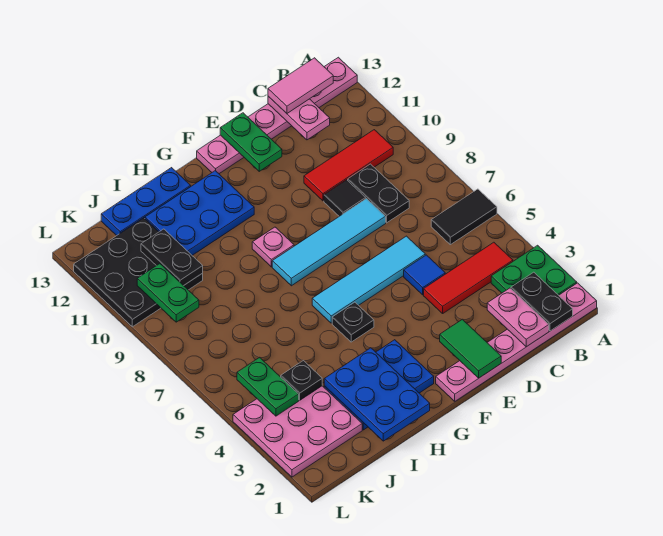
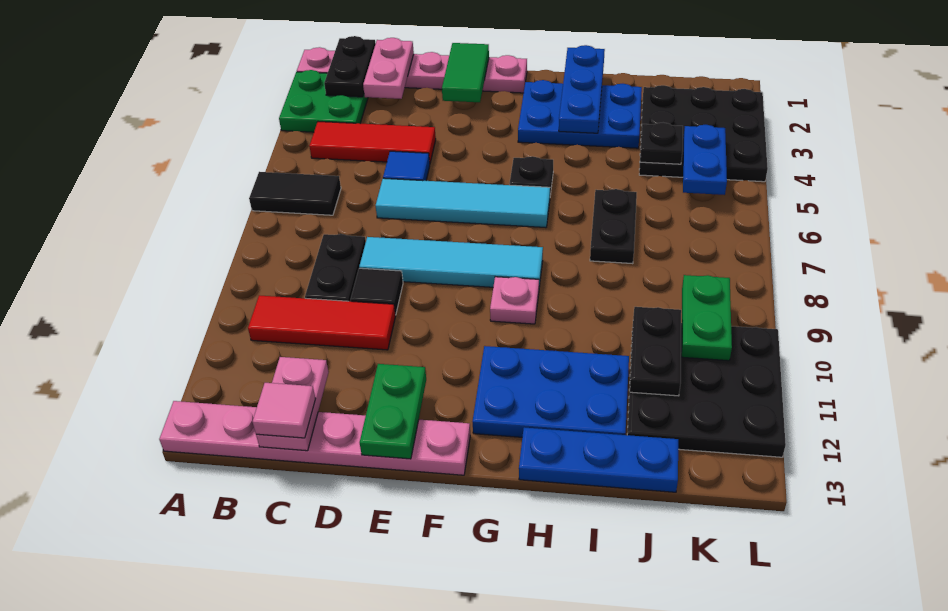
pink tile B13:C13 level 3 -> pink tile C13 level 3
blue plate H1:I3 level 2 -> blue plate H1:H3 level 2
none -> black plate I6:I7 level 1
pink plate J2:L4 level 1 -> black plate J2:L4 level 1
green plate K4:K5 level 2 -> blue plate K4:K5 level 2

